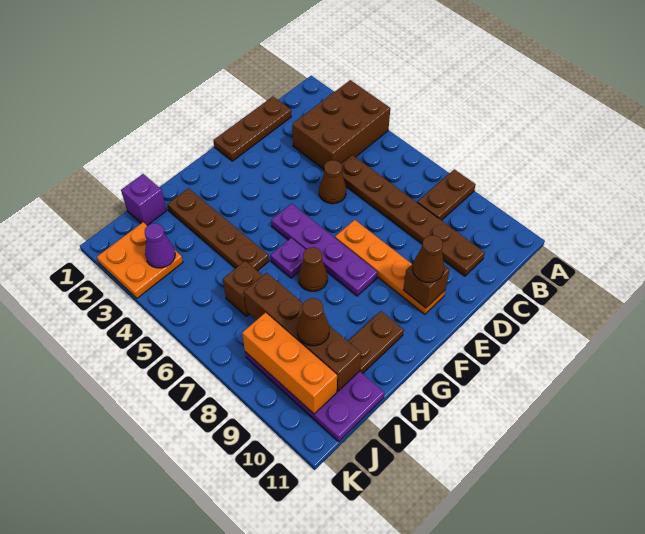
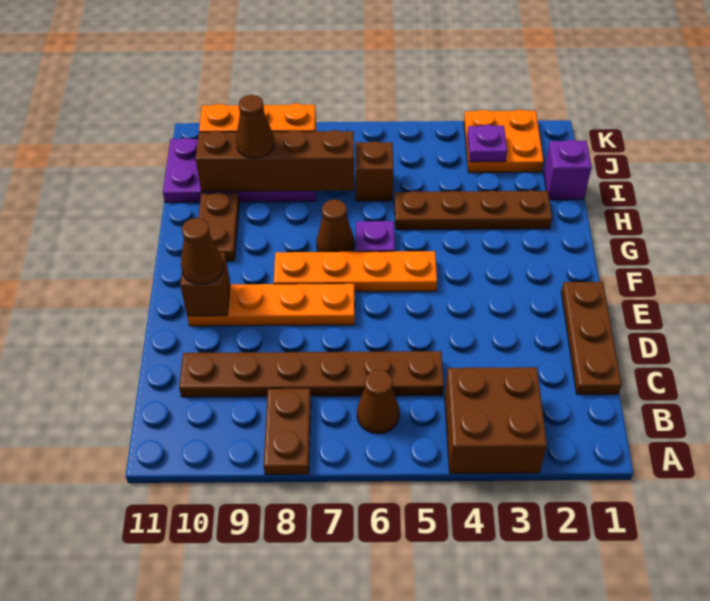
brown brick A3:C4 level 1 -> brown brick A3:B4 level 1
brown cone D5 level 1 -> brown cone B6 level 1
purple plate F5:F8 level 1 -> orange plate F5:F8 level 1
purple cone J3 level 2 -> purple plate J3 level 2

